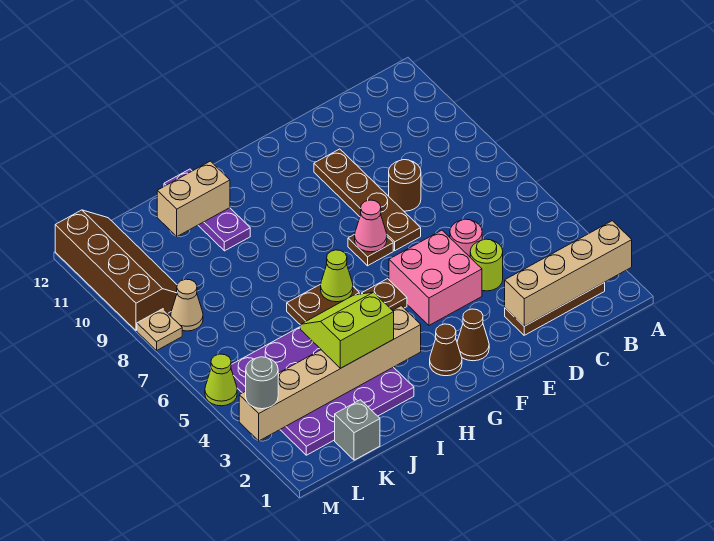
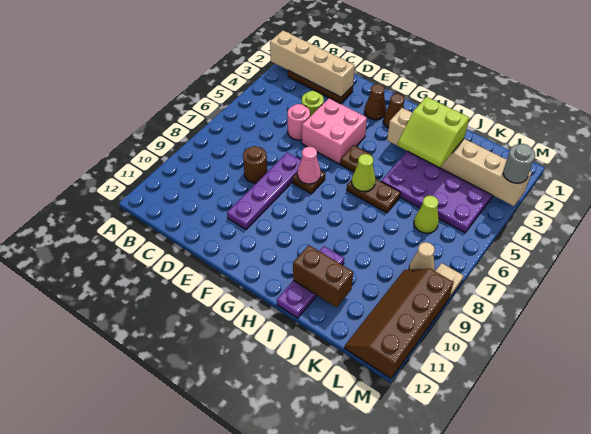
brown plate E7:E10 level 1 -> purple plate E7:E10 level 1
tan brick I11:J11 level 2 -> brown brick I11:J11 level 2
grey brick K1 level 1 -> none
lime cone M5 level 1 -> lime cone K6 level 1

